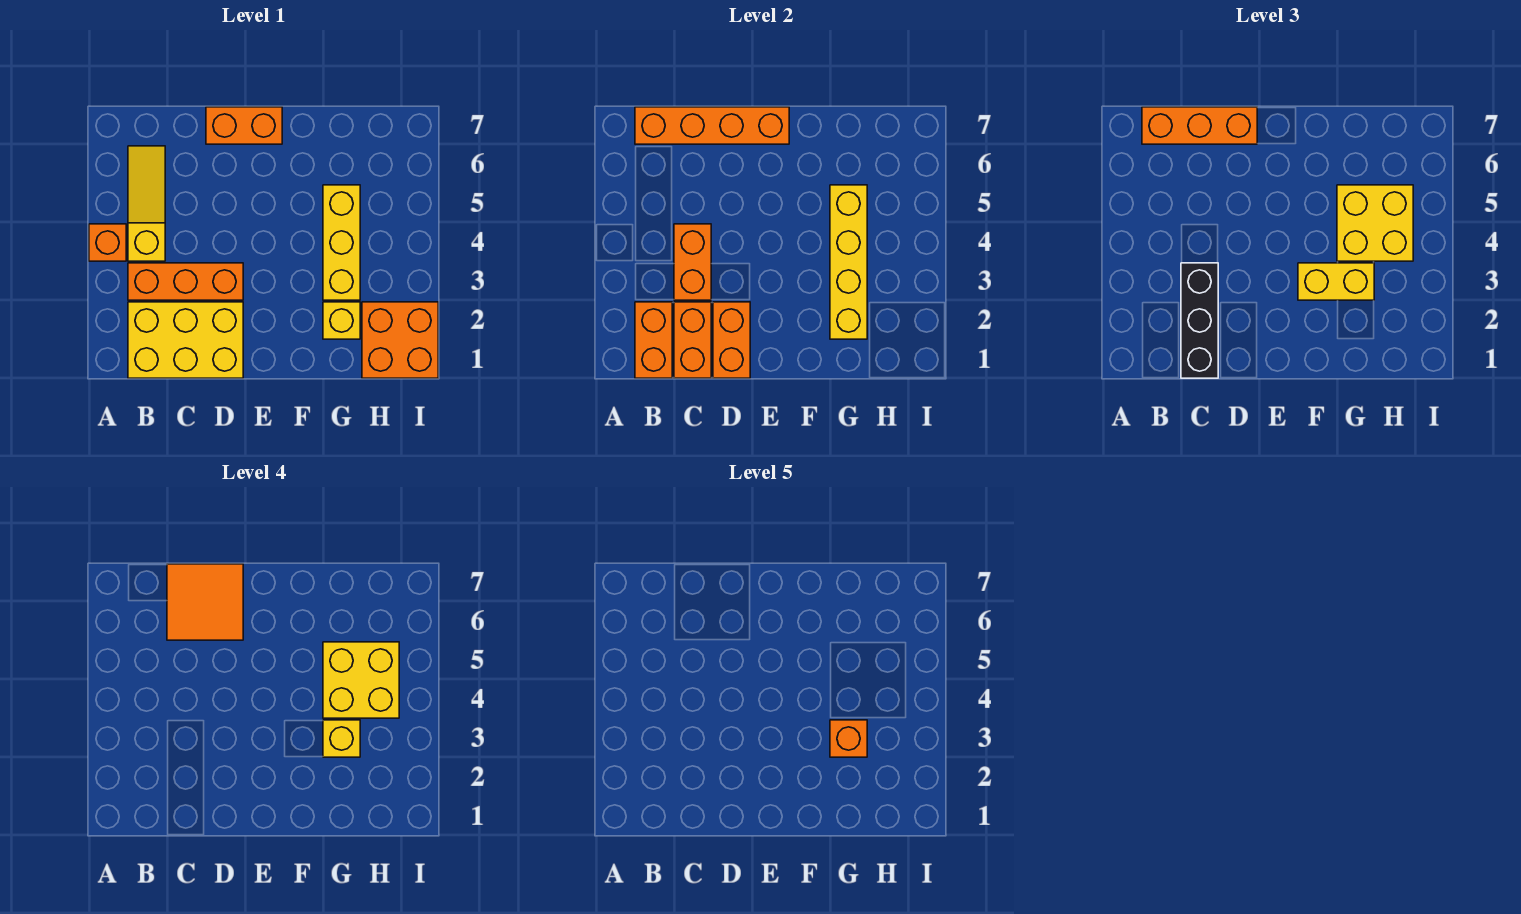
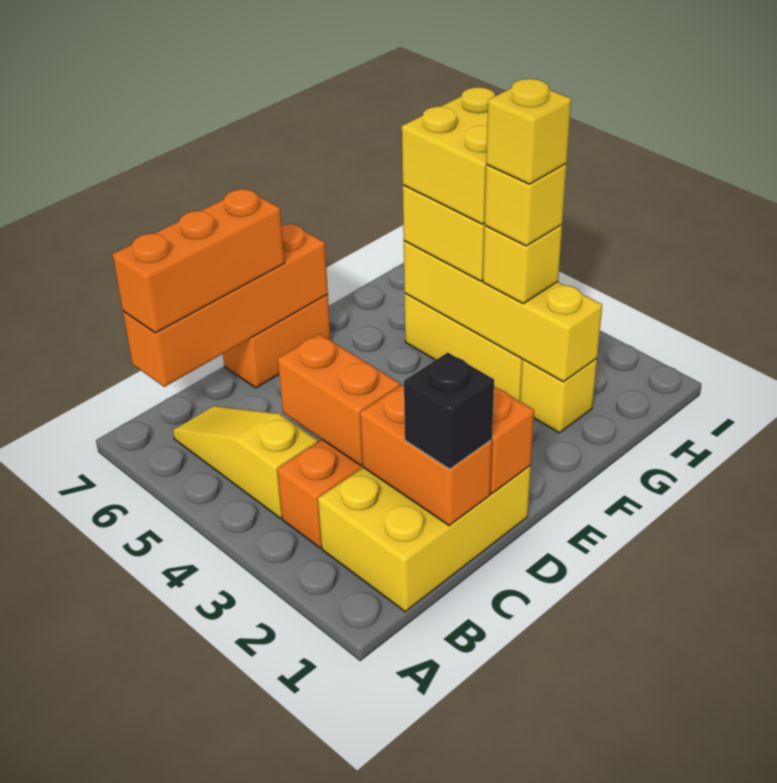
orange brick A4 level 1 -> none
orange brick B1:B2 level 2 -> none
black brick C1:C3 level 3 -> black brick C1 level 3
orange tile C6:D7 level 4 -> none
yellow brick F3:G3 level 3 -> yellow brick G3 level 3
orange brick G3 level 5 -> yellow brick G3 level 5
orange brick H1:I2 level 1 -> none

